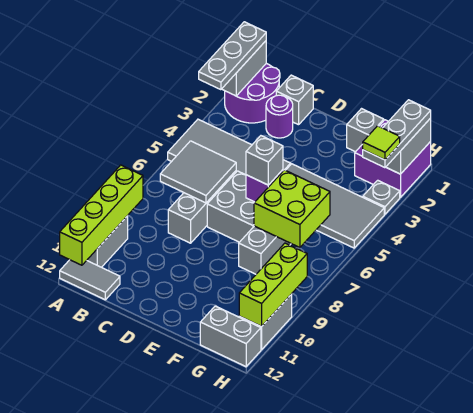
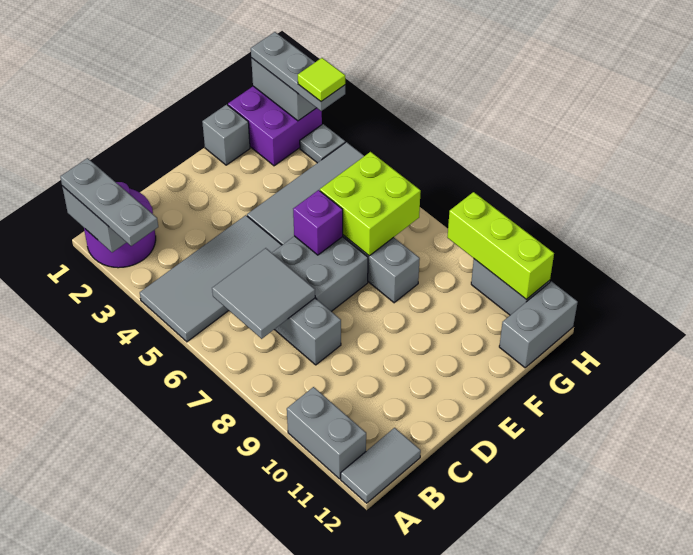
lime brick A9:A12 level 2 -> none
grey brick C1 level 1 -> none
purple round brick C2 level 1 -> none
grey brick E6 level 3 -> none

